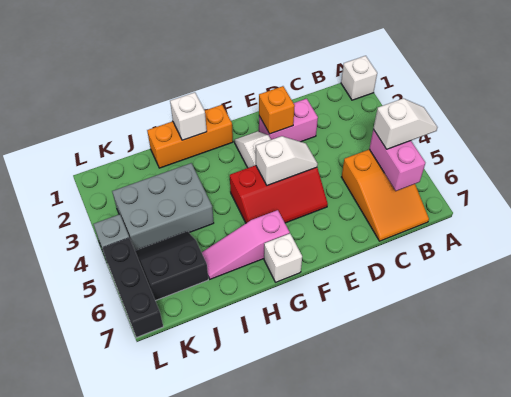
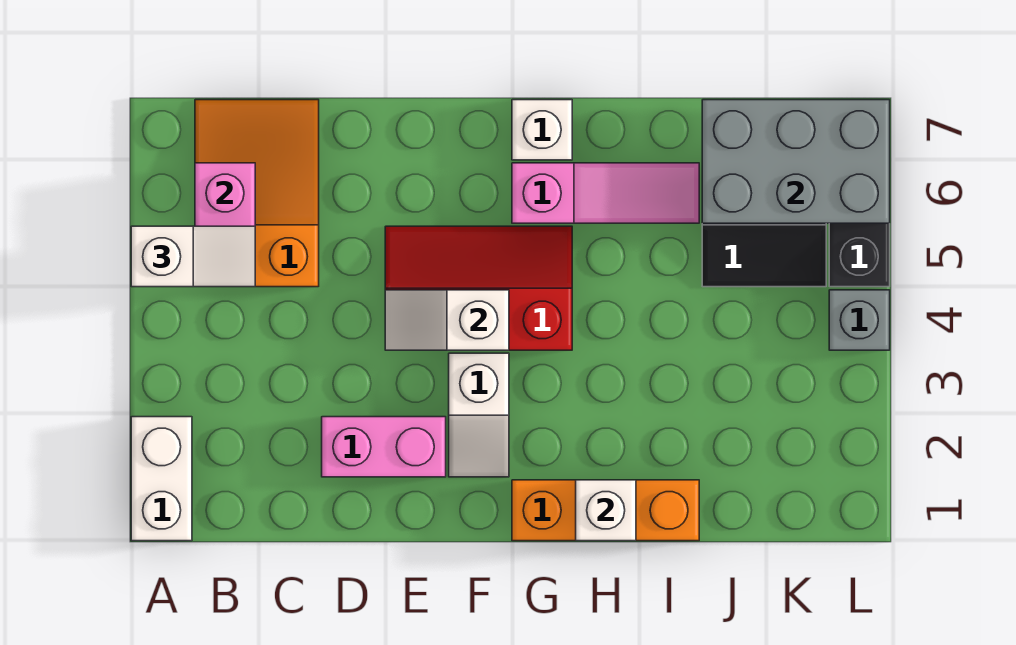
white brick A1 level 1 -> white brick A1:A2 level 1
white slope A5:B5 level 3 top B -> white slope A5:B5 level 3 top A
orange brick E2 level 2 -> none
grey brick I3:K4 level 1 -> grey brick J6:L7 level 2

